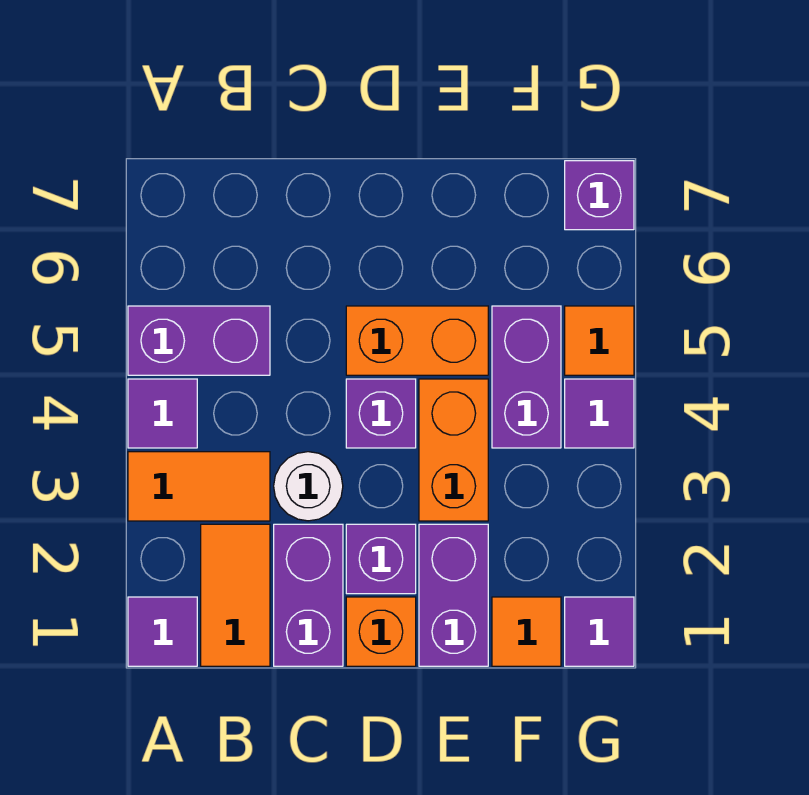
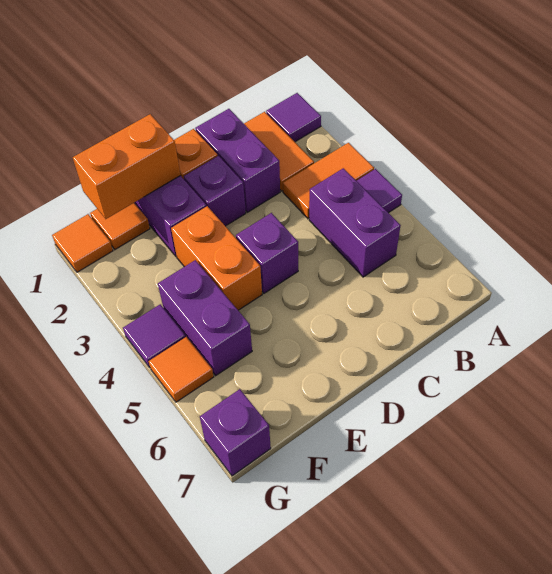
purple brick A5:B5 level 1 -> purple brick B4:B5 level 1
white round brick C3 level 1 -> none
orange brick D5:E5 level 1 -> orange brick E1:F1 level 2
purple tile G1 level 1 -> orange tile G1 level 1

